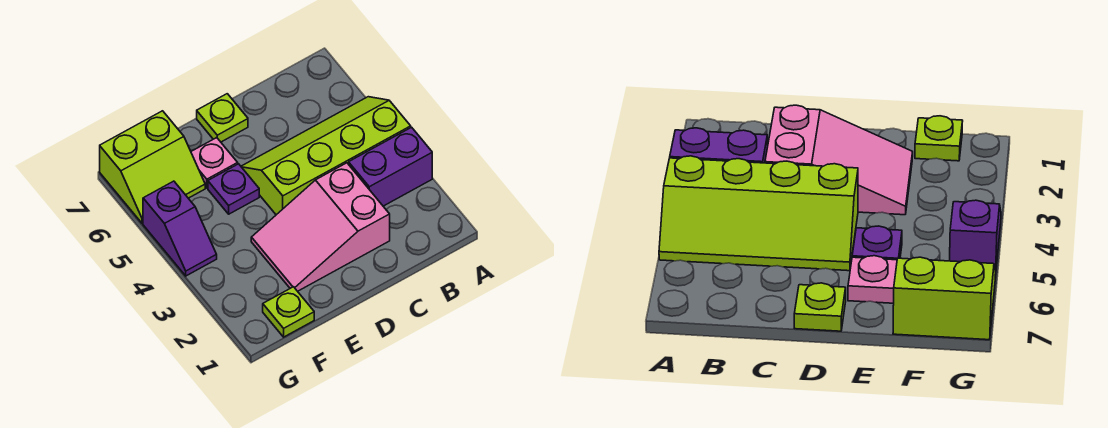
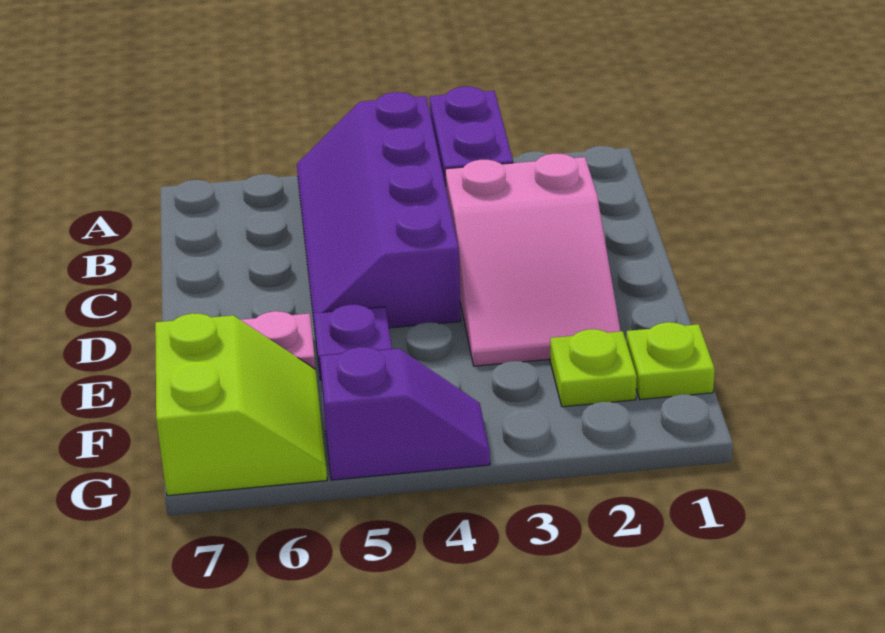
lime slope A4:D5 level 1 top 4 -> purple slope A4:D5 level 1 top 4
lime plate D7 level 1 -> lime plate F2 level 1

